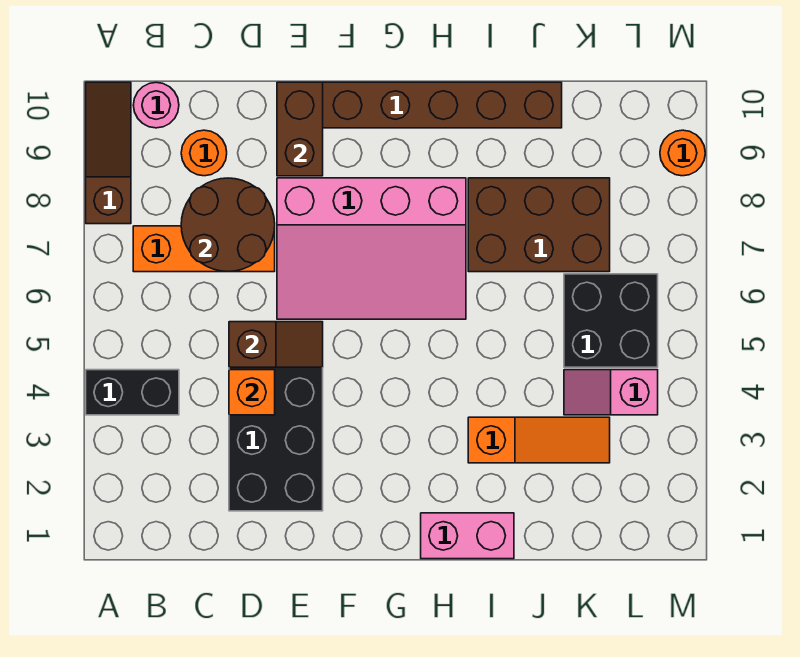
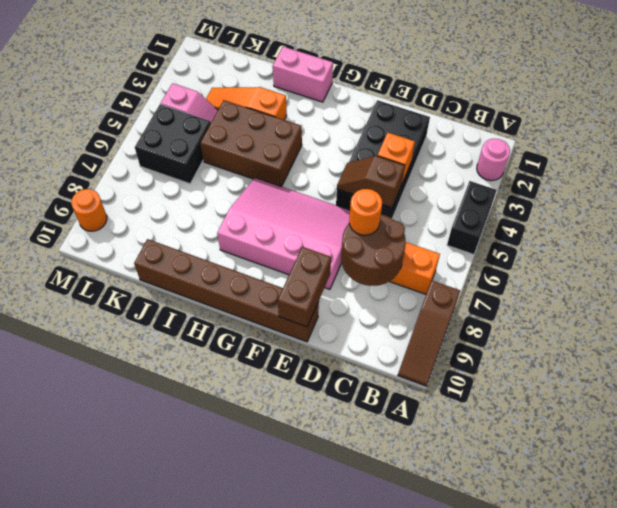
black brick A4:B4 level 1 -> black brick A4:A5 level 1
pink round brick B10 level 1 -> pink round brick A2 level 1
orange round brick C9 level 1 -> orange round brick D7 level 3
brown brick I7:K8 level 1 -> brown brick H4:J5 level 1

